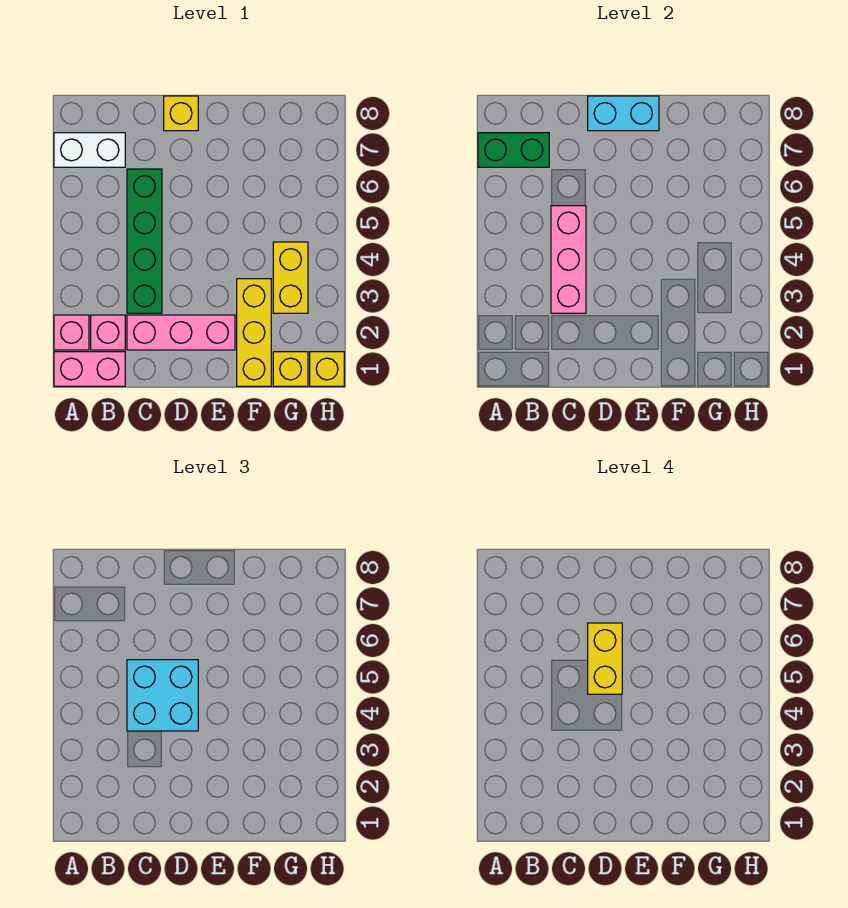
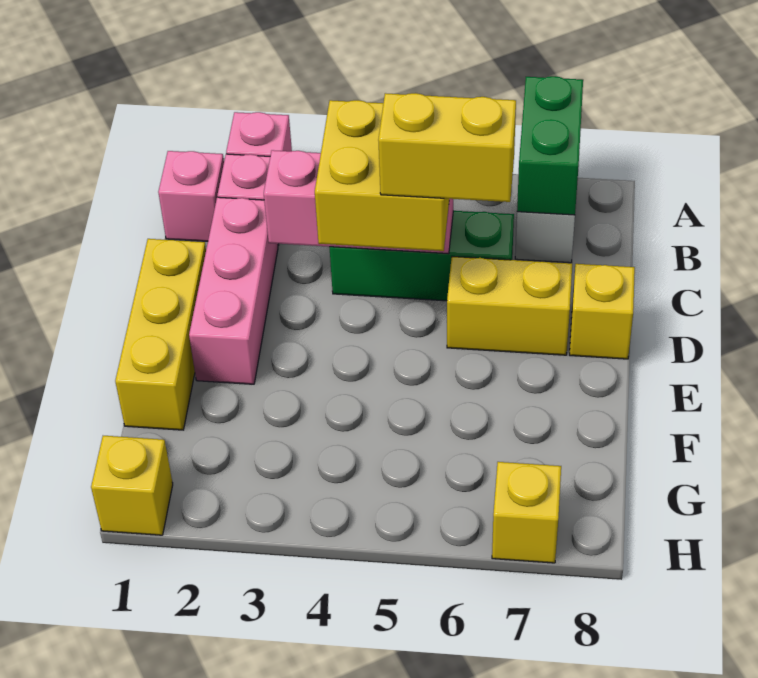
pink brick A1:B1 level 1 -> pink brick B1 level 1
green brick C3:C6 level 1 -> green brick C4:C6 level 1
cyan brick C4:D5 level 3 -> yellow brick C4:D5 level 3
cyan brick D8:E8 level 2 -> none
yellow brick F1:F3 level 1 -> yellow brick D1:F1 level 1
yellow brick G1 level 1 -> yellow brick H7 level 1
yellow brick G3:G4 level 1 -> yellow brick D6:D7 level 1

